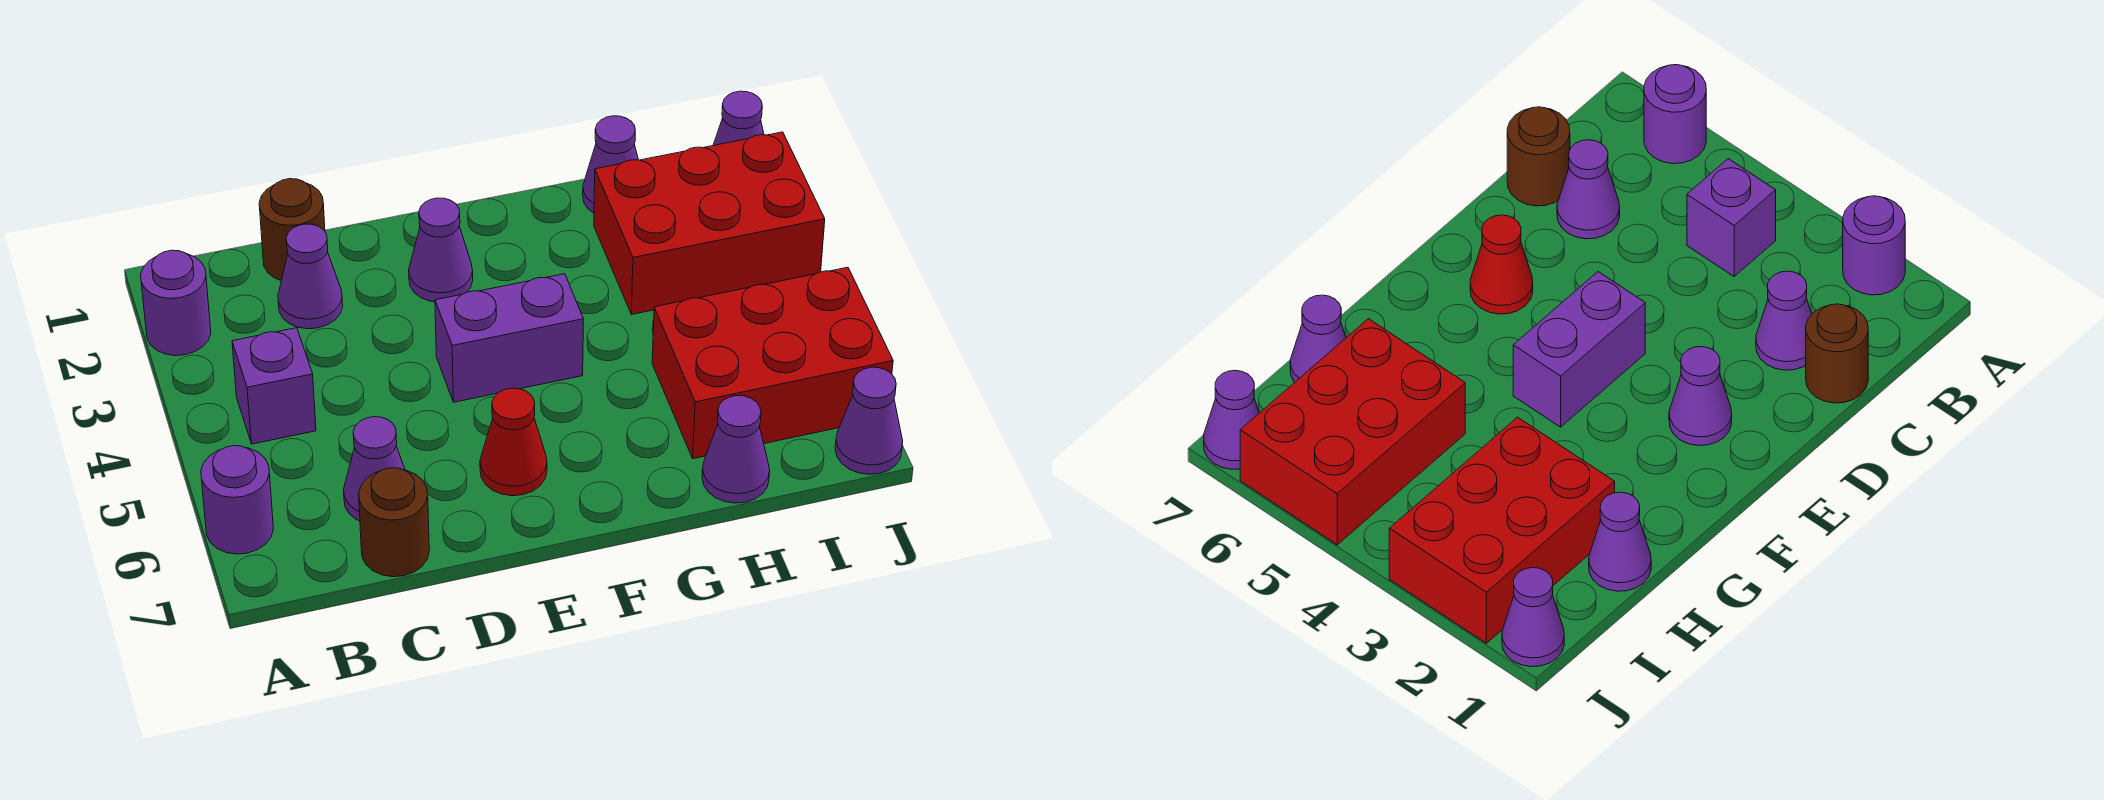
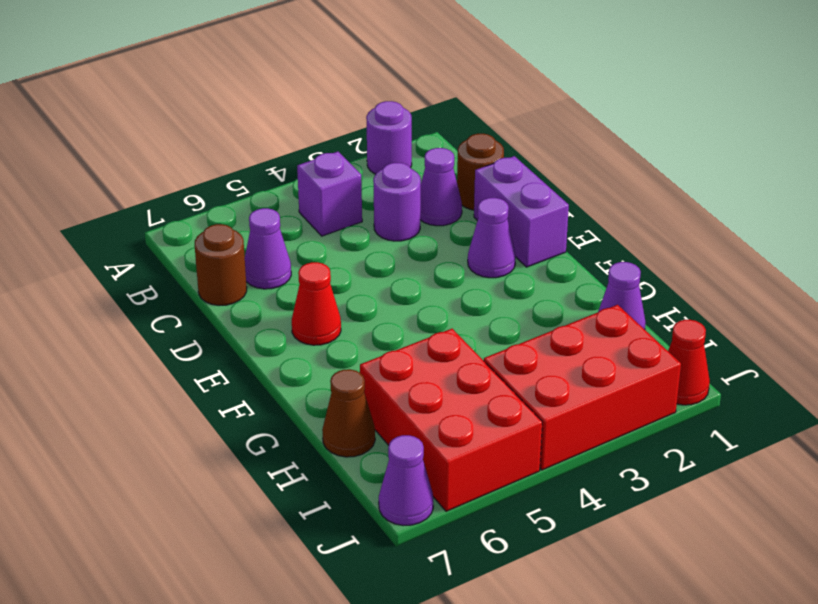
purple round brick A6 level 1 -> purple round brick C3 level 1
purple brick E4:F4 level 1 -> purple brick D1:E1 level 1
red brick H2:J3 level 1 -> red brick I2:J4 level 1
purple cone H7 level 1 -> brown cone H7 level 1
purple cone J1 level 1 -> red cone J1 level 1

